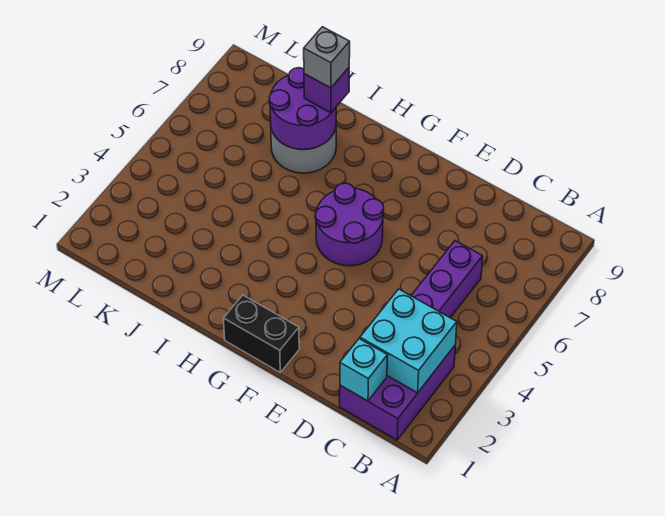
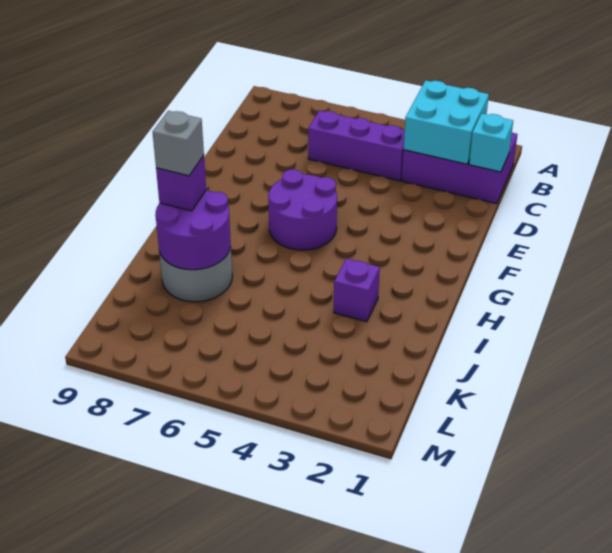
black brick F1:G1 level 1 -> none
none -> purple brick I3 level 1

